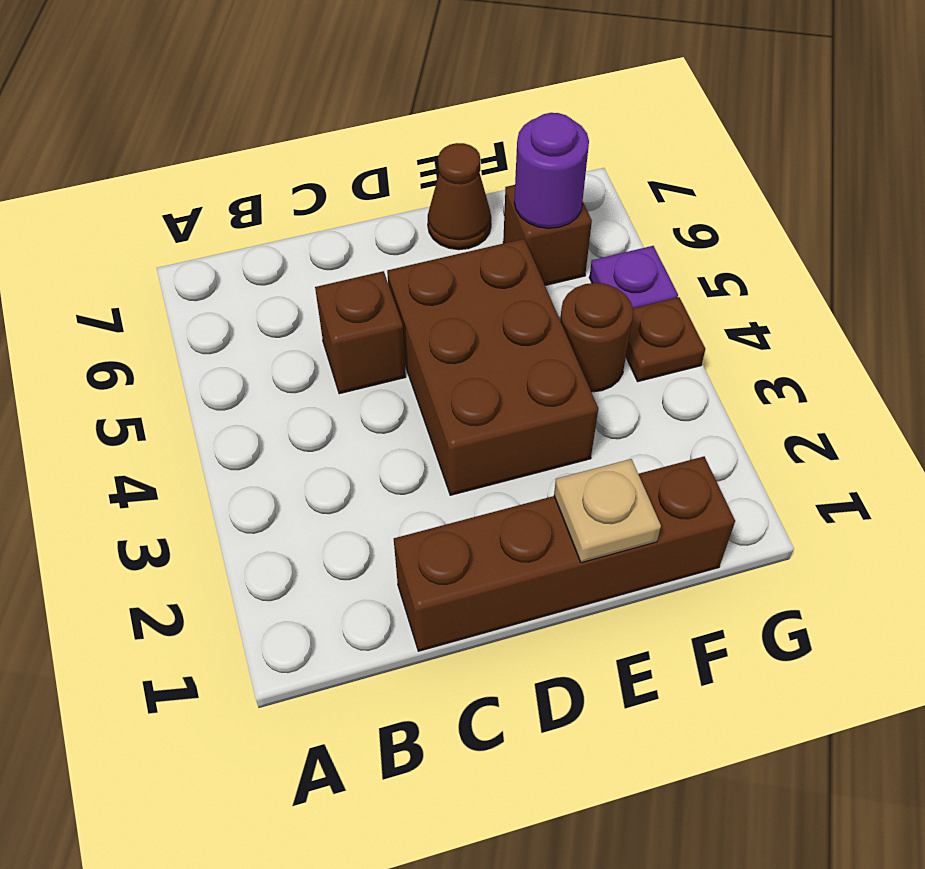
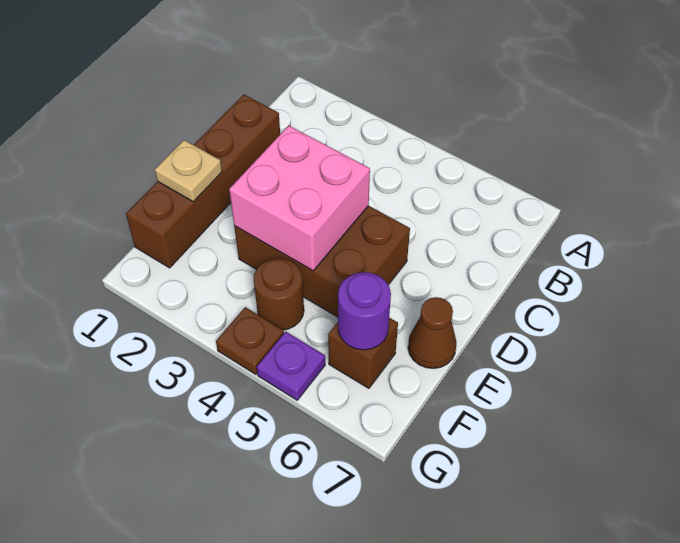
brown brick C5 level 1 -> none
none -> pink brick D3:E4 level 2

